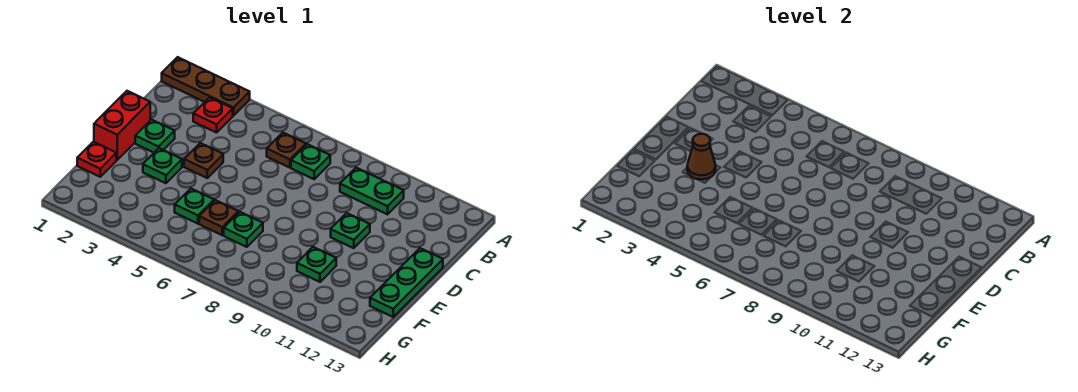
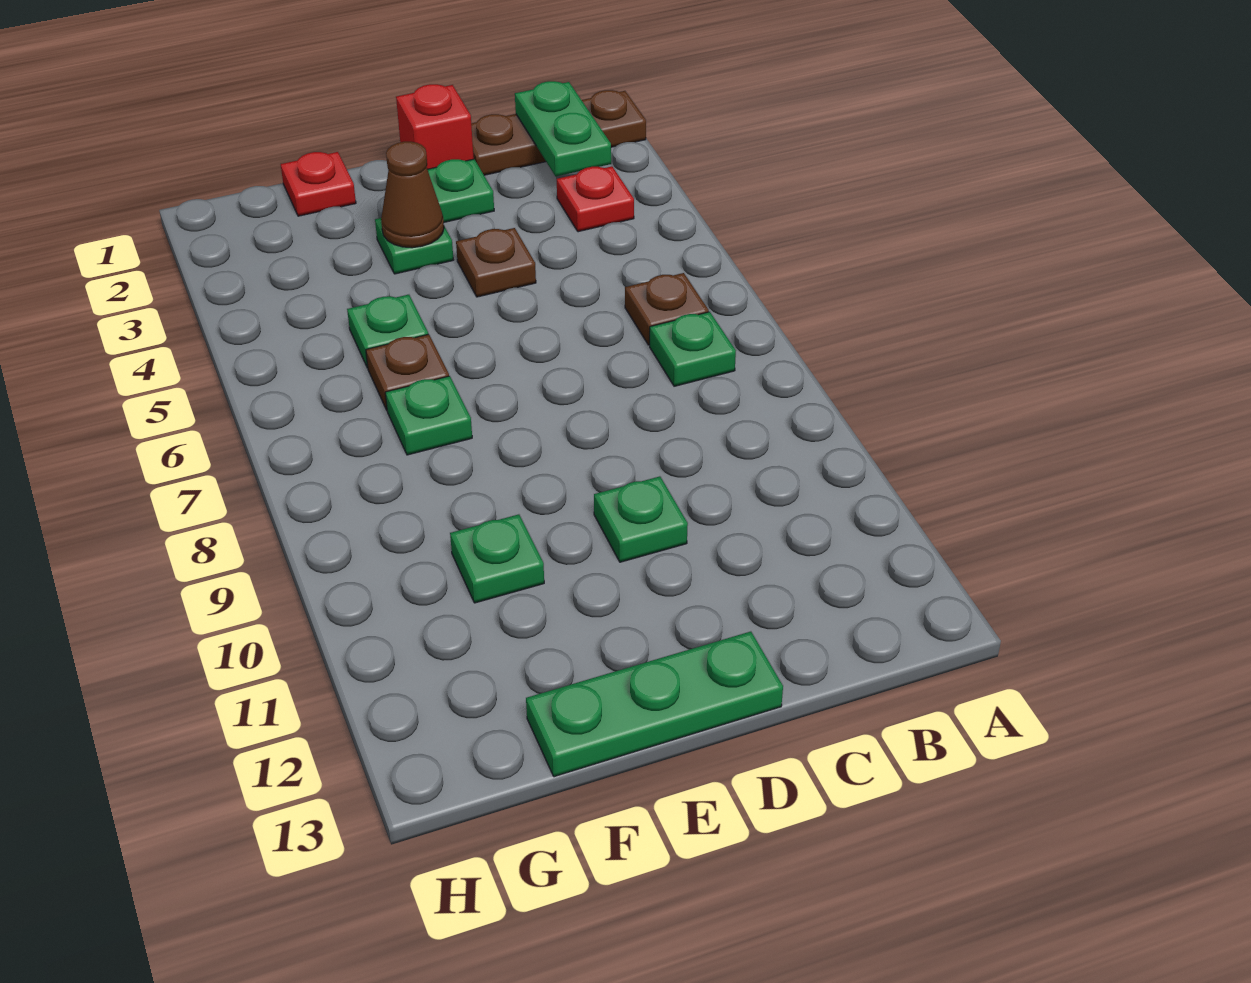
brown plate A1:A3 level 1 -> brown plate A1:C1 level 1
green plate B9:B10 level 1 -> green plate B1:B2 level 2
red brick D1:E1 level 1 -> red brick D1 level 1

